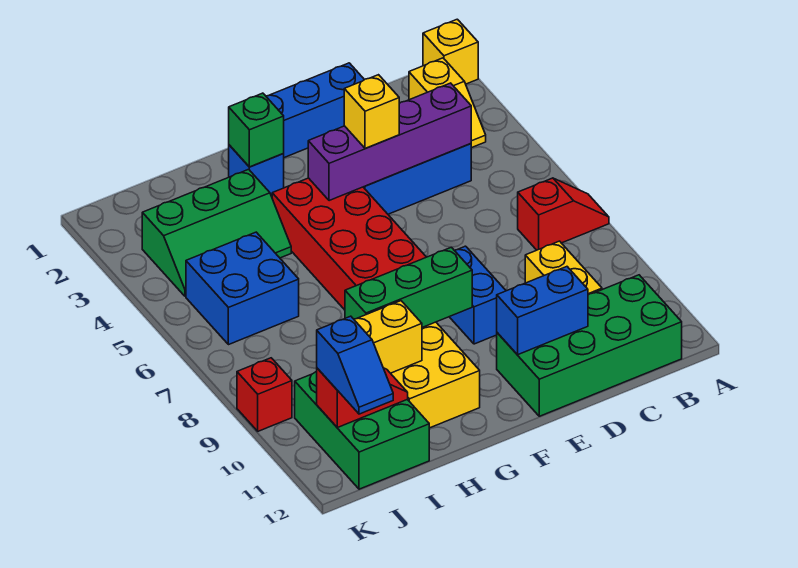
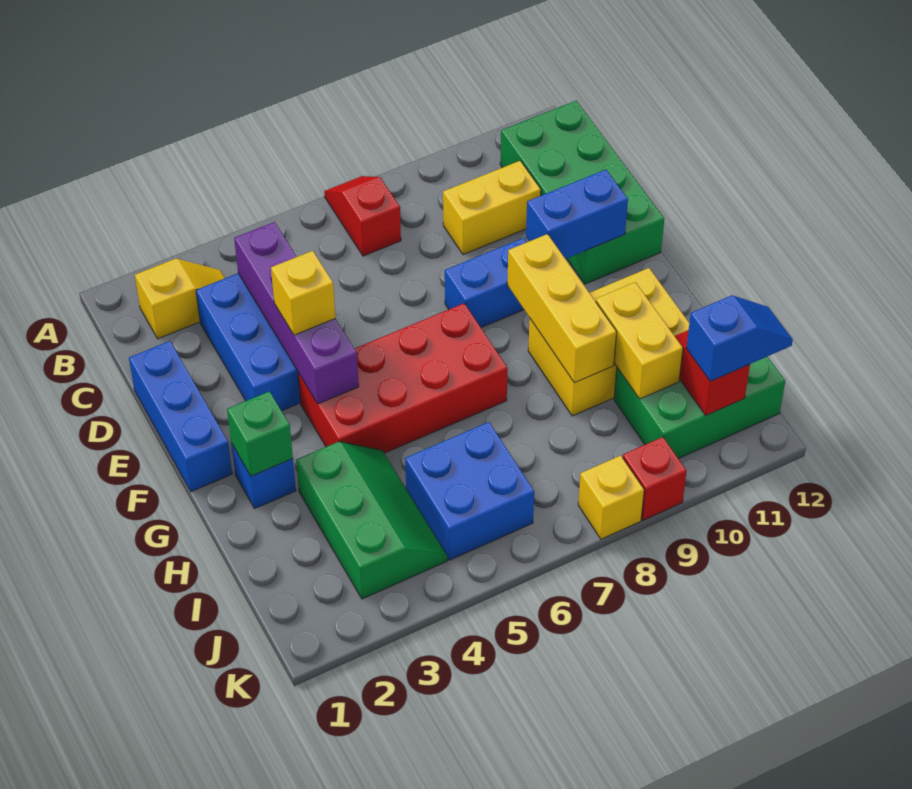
yellow brick A1 level 1 -> yellow brick K8 level 1
blue brick D11:E11 level 2 -> blue brick E10:E11 level 2
green brick F9:H9 level 2 -> yellow brick F9:H9 level 2

